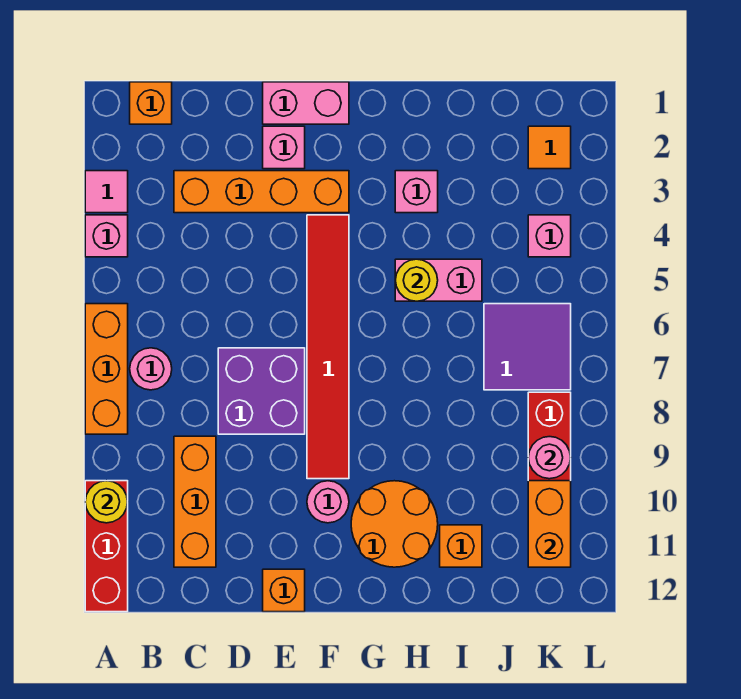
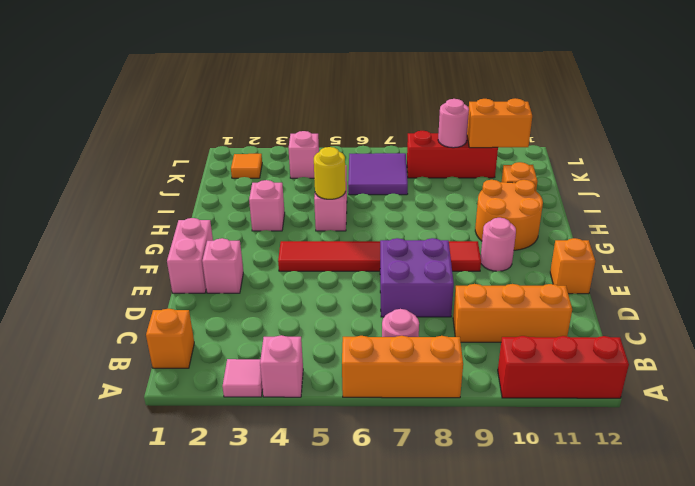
yellow round brick A10 level 2 -> none
orange brick C3:F3 level 1 -> none

